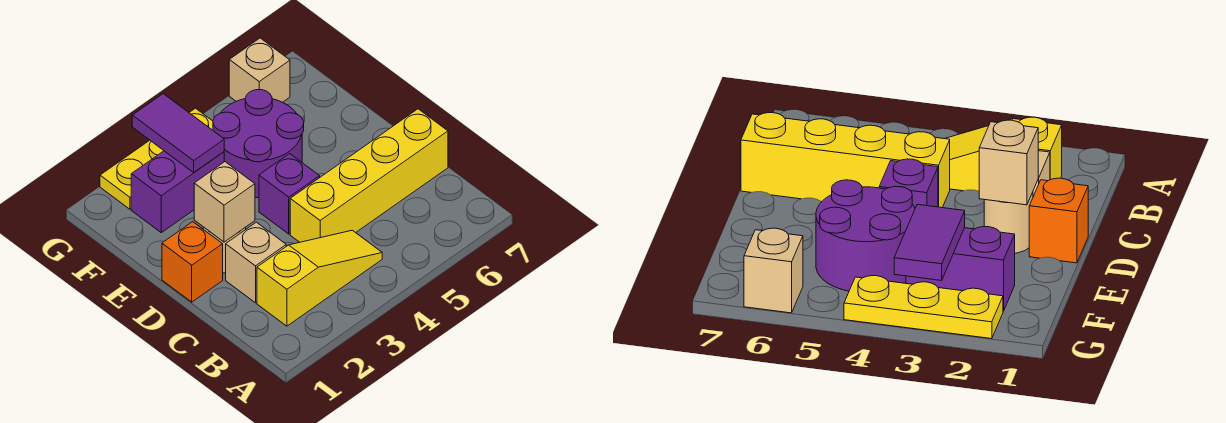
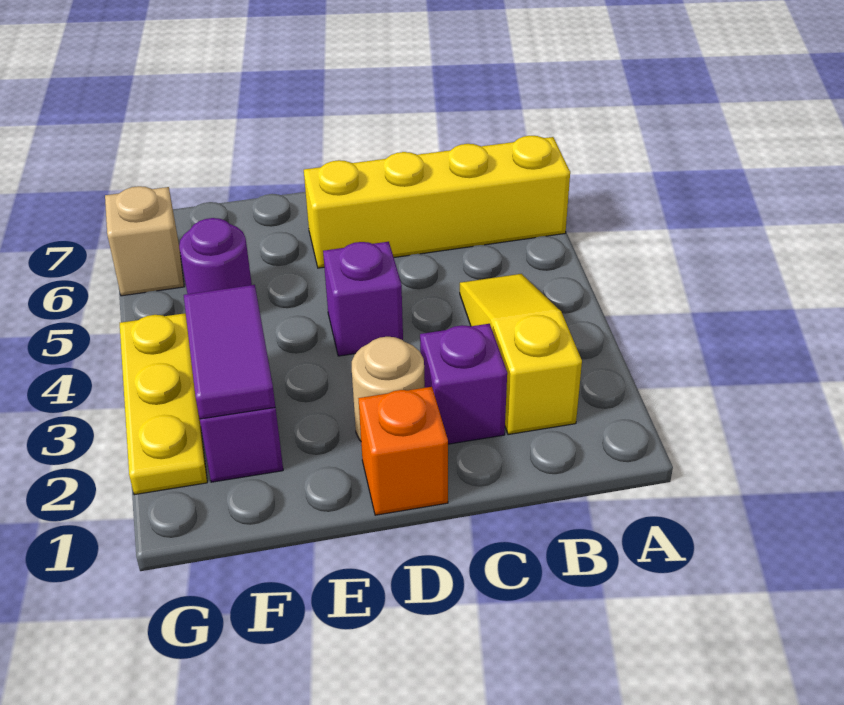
tan brick C2 level 1 -> purple brick C2 level 1
yellow brick C4:C7 level 1 -> yellow brick A6:D6 level 1
tan brick D2 level 2 -> none
purple round brick E4:F5 level 1 -> purple round brick F5 level 1
purple tile F3:G3 level 2 -> purple tile F2:F3 level 2

